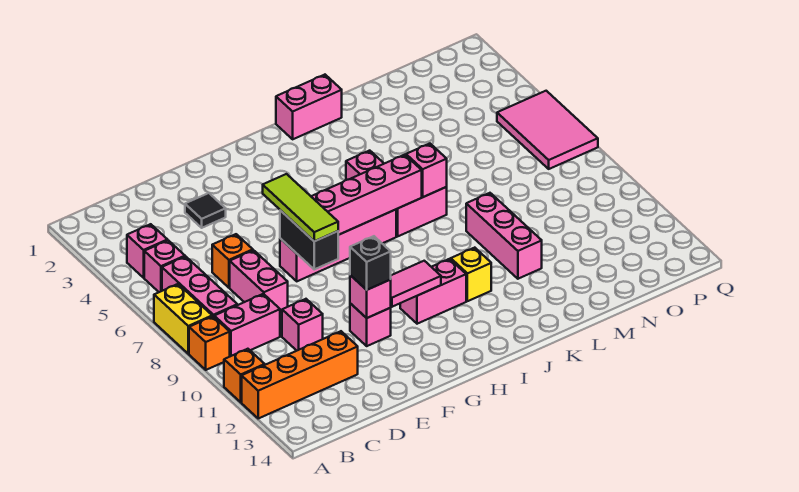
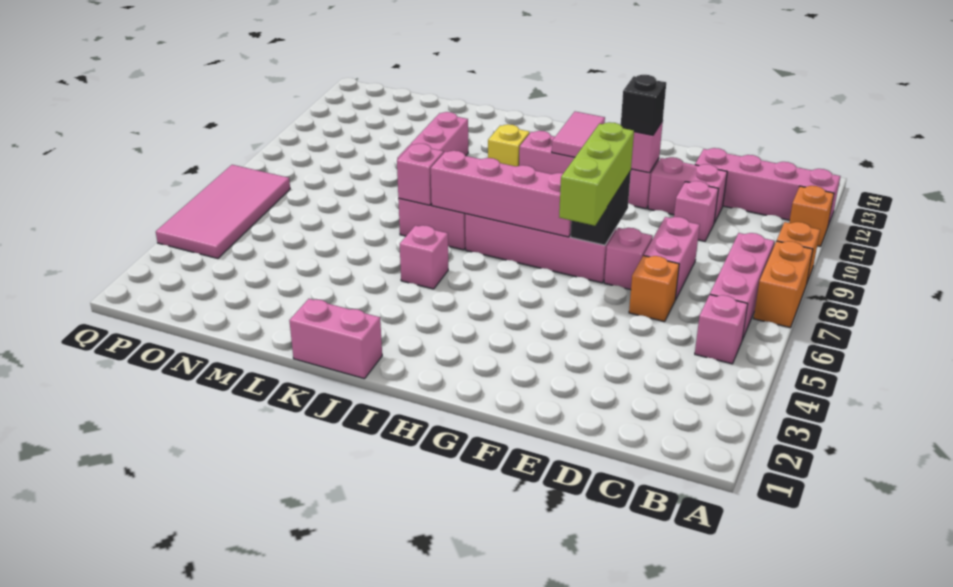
yellow brick A7:A8 level 1 -> orange brick A7:A8 level 1
orange brick A12:D12 level 1 -> pink brick A12:D12 level 1
pink brick B4 level 1 -> pink brick E7 level 1
pink brick B9:C9 level 1 -> pink brick D11:E11 level 1
black tile E3 level 1 -> none
lime tile F6:F8 level 3 -> lime brick F6:F8 level 3
pink tile G11:H11 level 2 -> pink tile H11:H12 level 2
pink tile P5:Q7 level 1 -> pink tile P4:Q7 level 1

